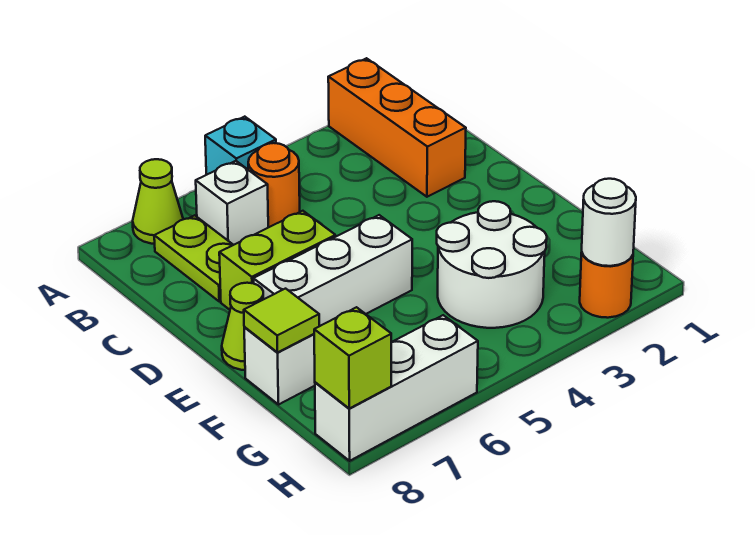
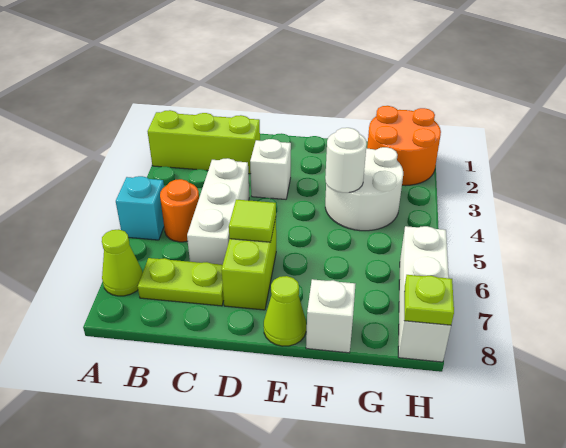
orange brick A2:C2 level 1 -> lime brick A2:C2 level 1
white brick B6 level 1 -> white brick D3 level 1
white brick E5:E7 level 1 -> white brick C4:C6 level 1
lime tile F8 level 2 -> lime tile D6 level 2
orange round brick H2 level 1 -> orange round brick G1:H2 level 1
white round brick H2 level 2 -> white round brick F4 level 2
lime brick H8 level 2 -> lime plate H8 level 2

